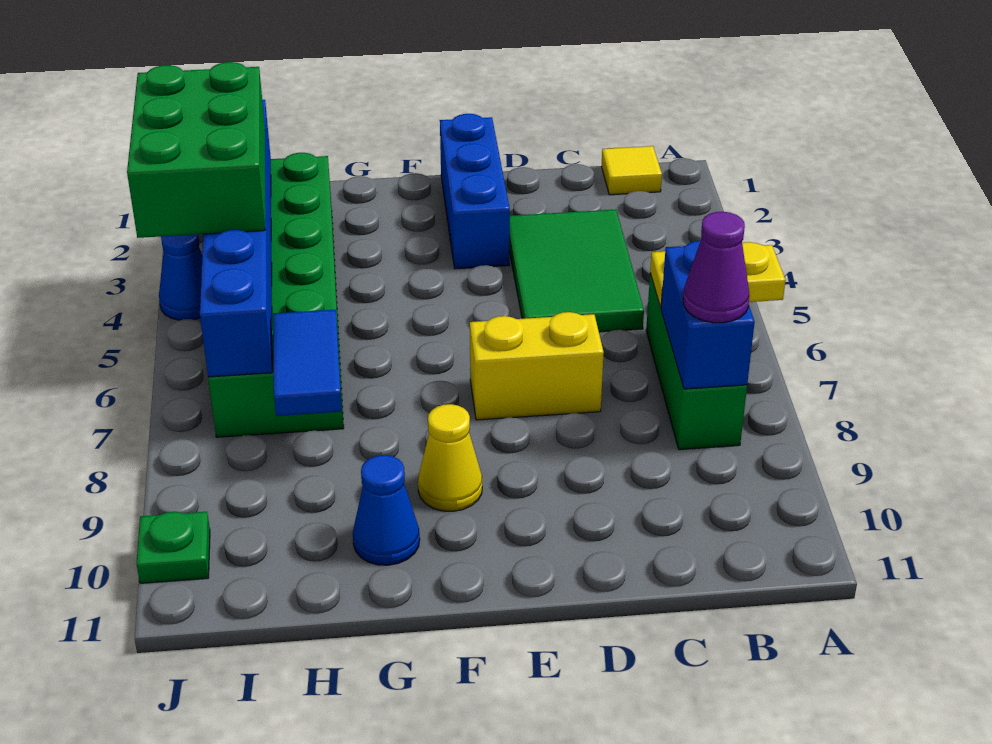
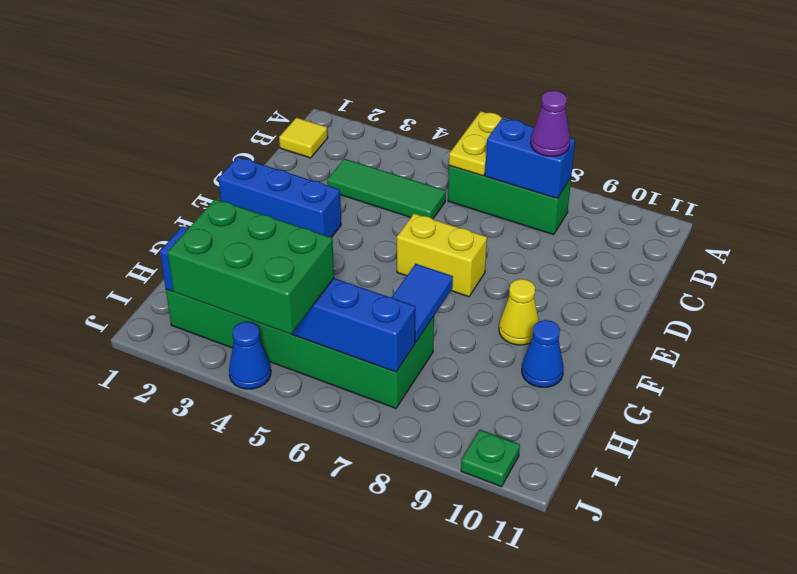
green tile C3:D5 level 1 -> green tile C3:C5 level 1
yellow brick D7:E7 level 1 -> yellow brick E6:E7 level 1
blue tile H7:H8 level 2 -> blue tile G7:H7 level 2

